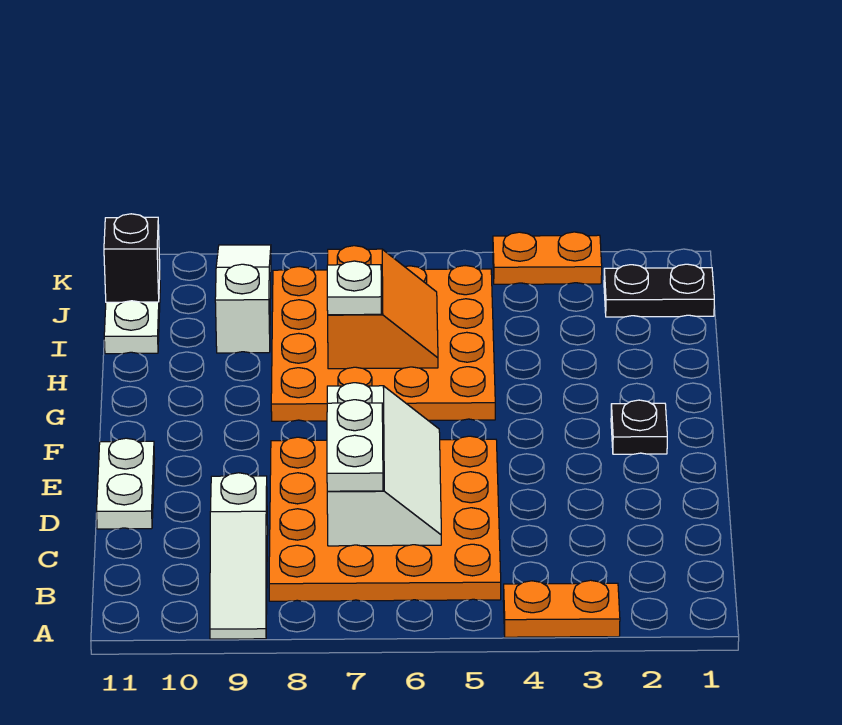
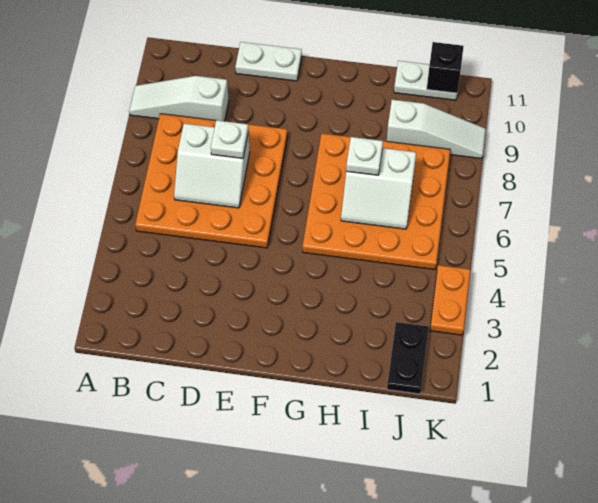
orange plate A3:A4 level 1 -> none
white slope C6:E7 level 2 top 7 -> white slope C6:D7 level 2 top 7
white plate C7:D7 level 3 -> white plate D7 level 3
black plate F2 level 1 -> none
orange slope H6:I7 level 2 top 7 -> white slope H6:I7 level 2 top 7

